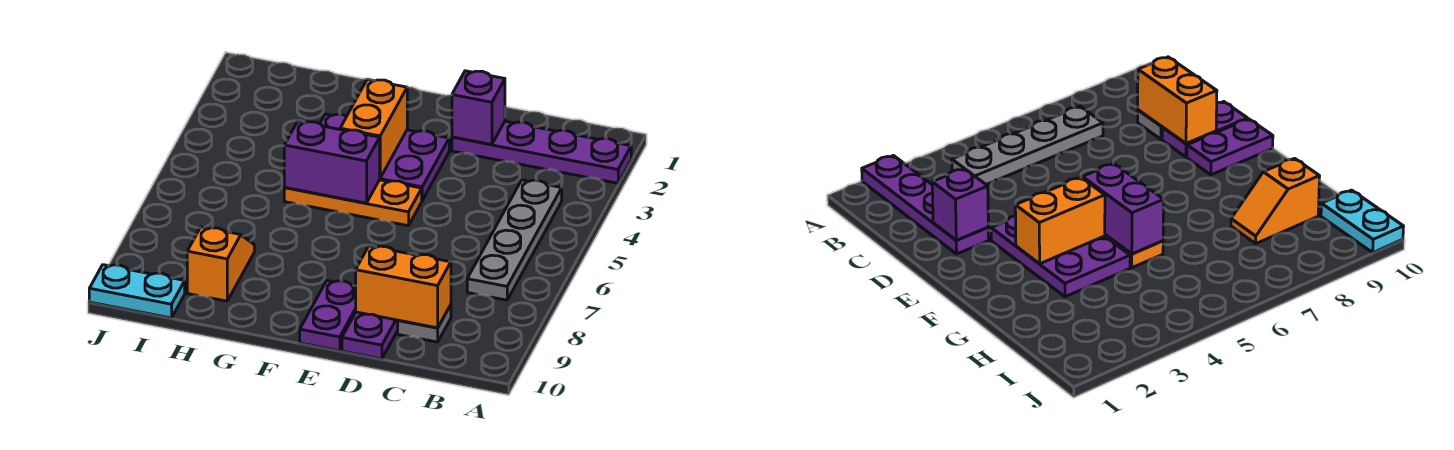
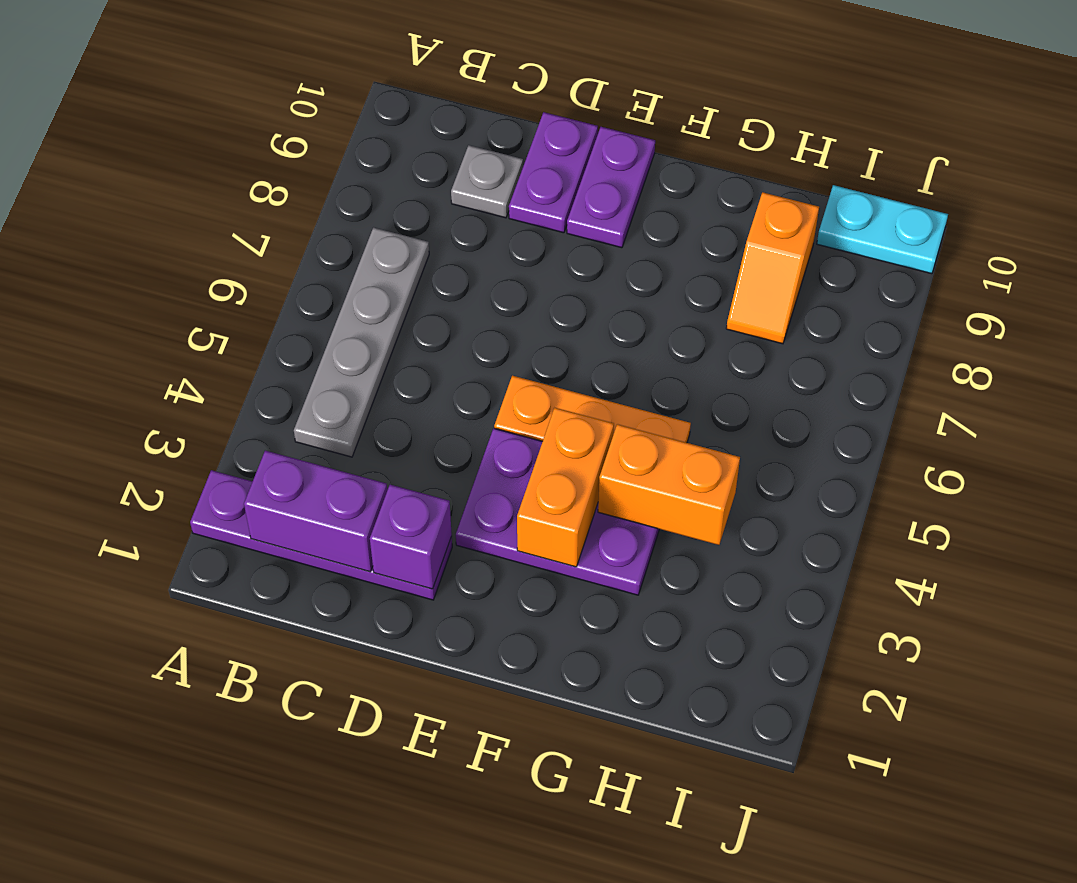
orange brick C9:D9 level 2 -> orange brick G4:H4 level 2
purple brick F5:G5 level 2 -> purple brick B2:C2 level 2

